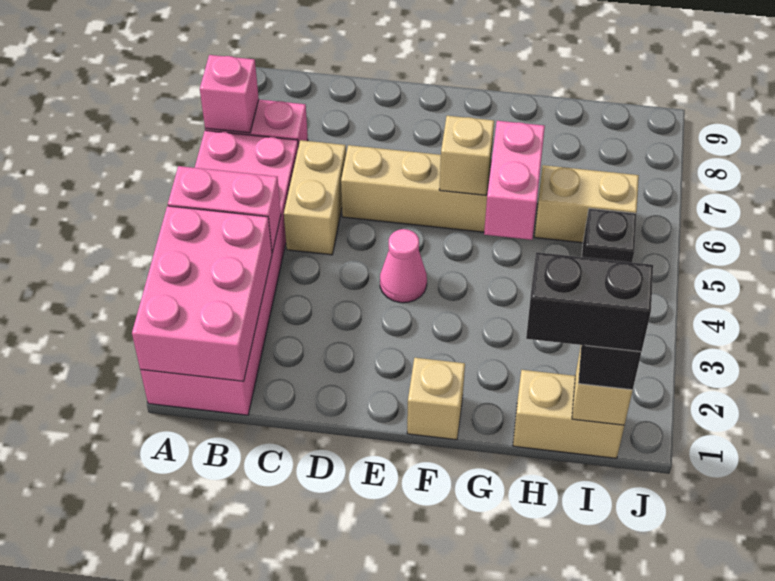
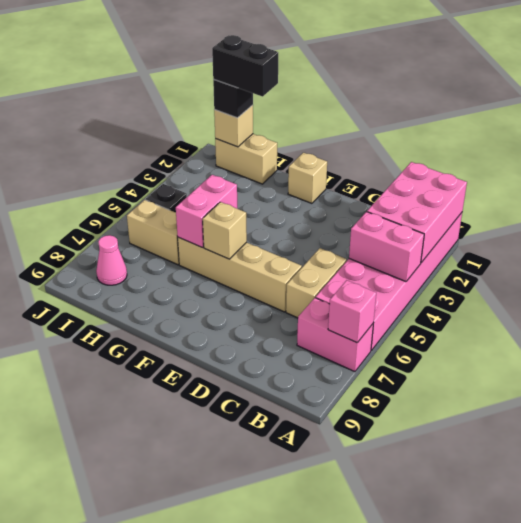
pink cone E4 level 1 -> pink cone I8 level 1

